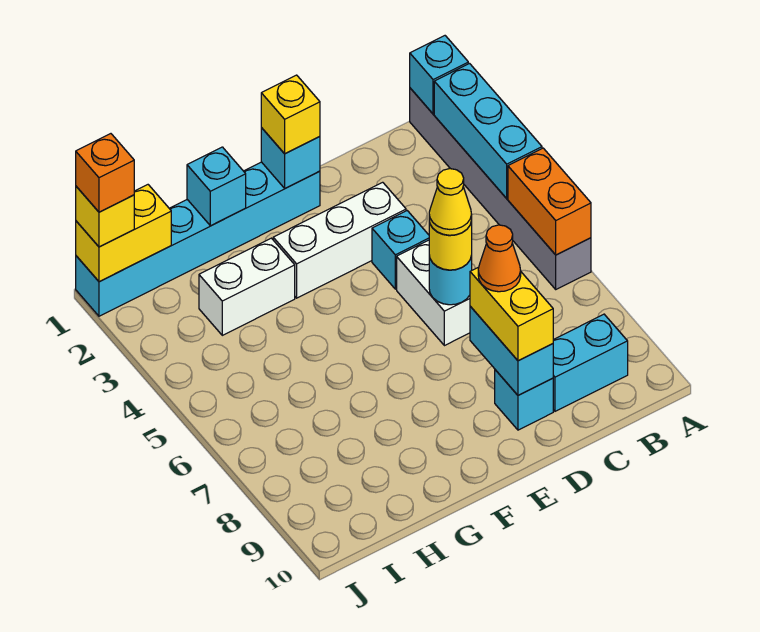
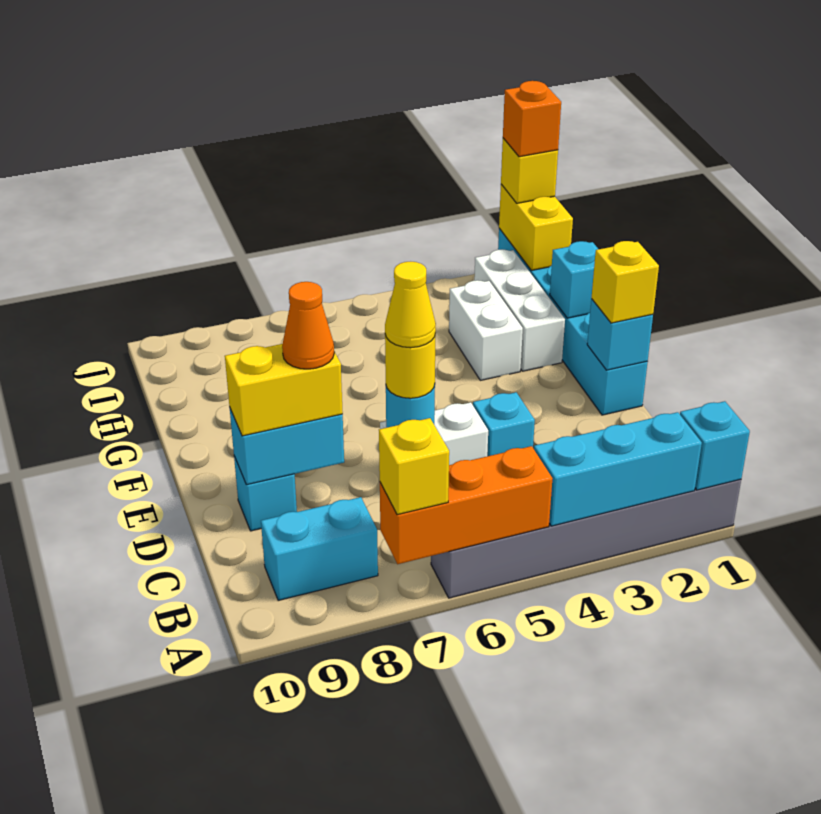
orange brick A5:A6 level 2 -> orange brick A5:A7 level 2
none -> yellow brick A7 level 3
cyan brick B9:C9 level 1 -> cyan brick B8:B9 level 1
white brick D3:F3 level 1 -> white brick G2:I2 level 1

